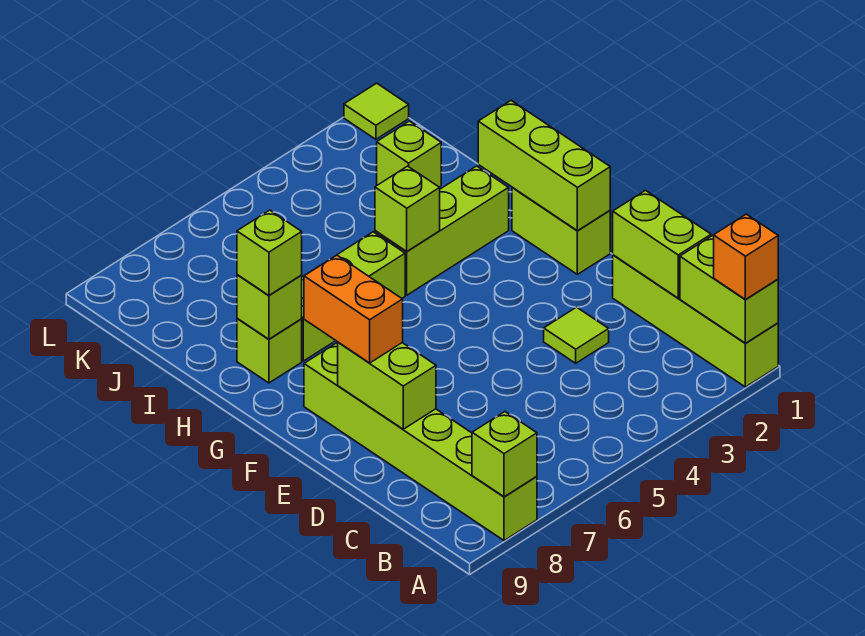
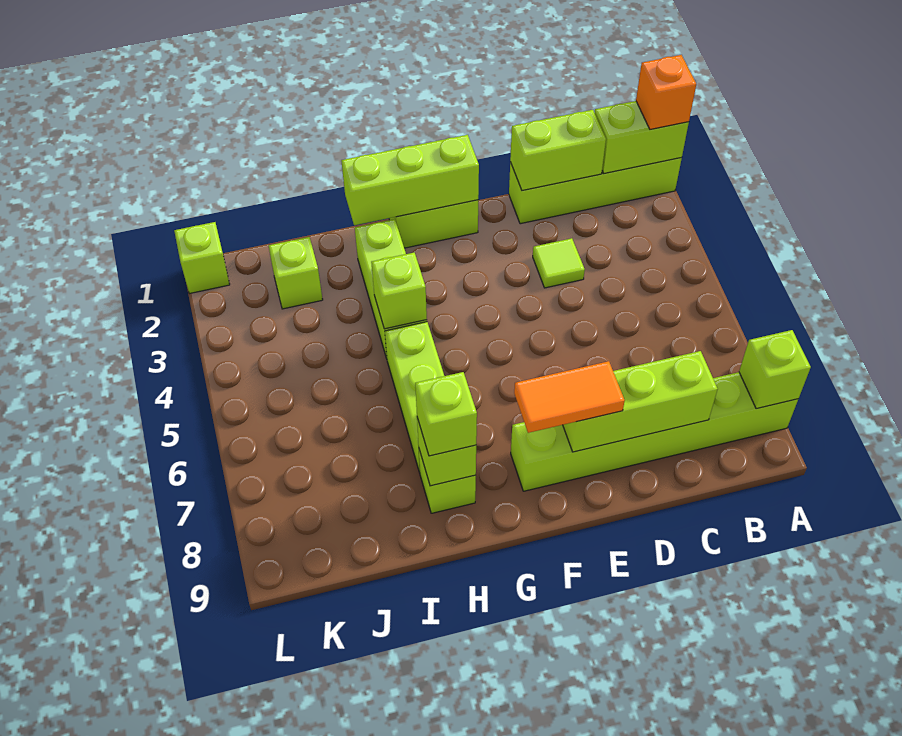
lime brick D8:E8 level 2 -> lime brick C8:E8 level 2
orange brick E8:F8 level 3 -> orange tile E8:F8 level 3
lime tile L1 level 1 -> lime brick L1 level 1

